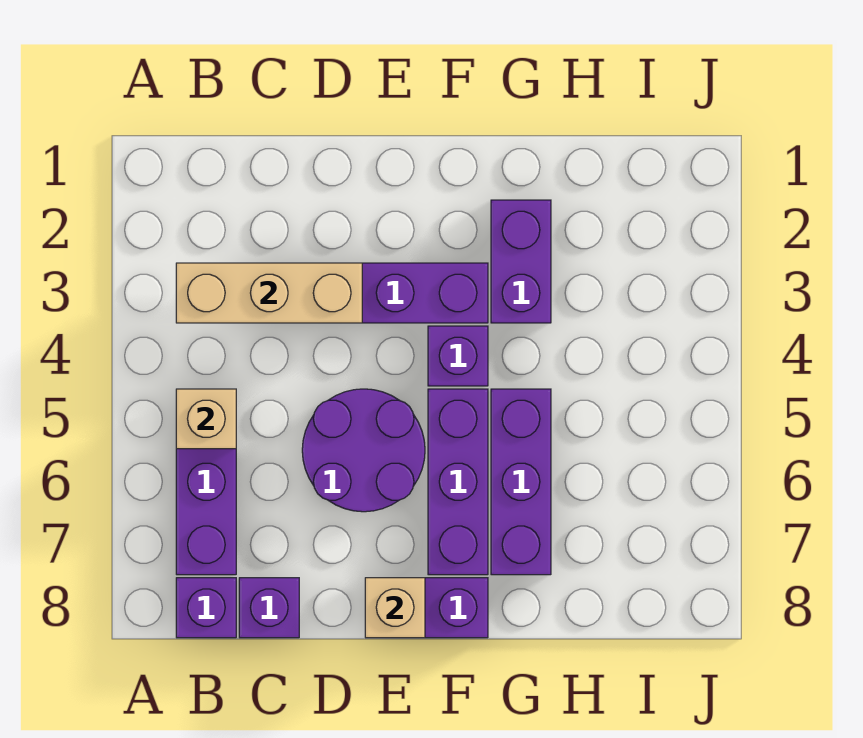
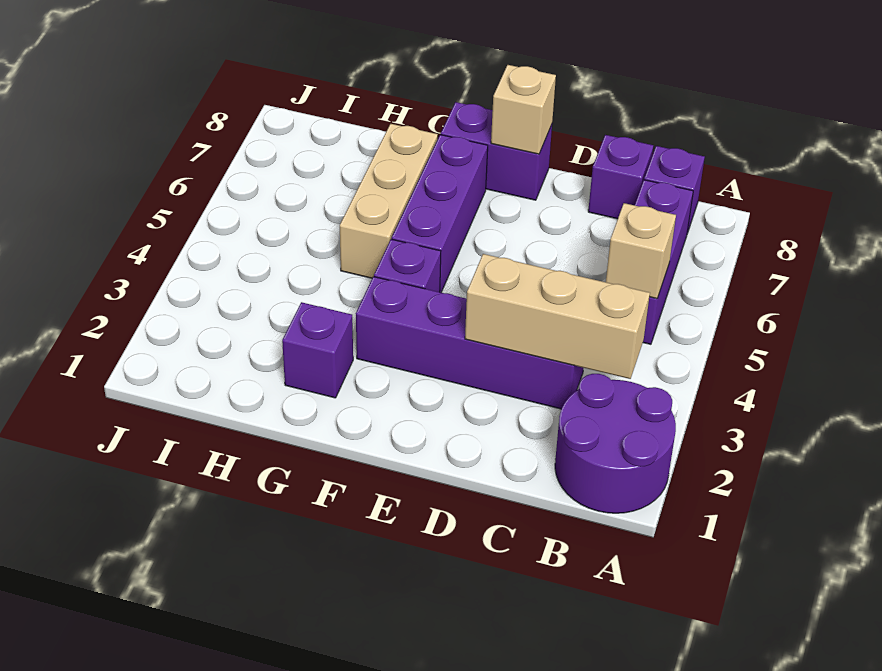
purple round brick D5:E6 level 1 -> purple round brick A1:B2 level 1
purple brick G2:G3 level 1 -> purple brick G2 level 1
purple brick G5:G7 level 1 -> tan brick G5:G7 level 1

